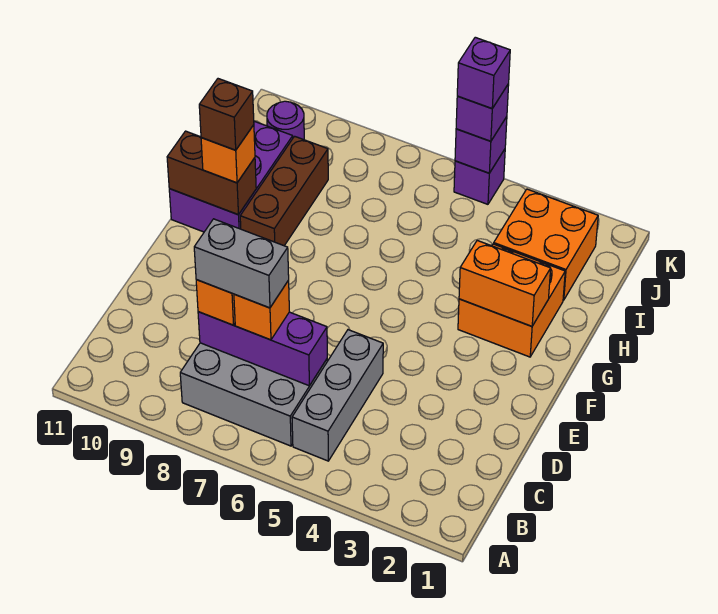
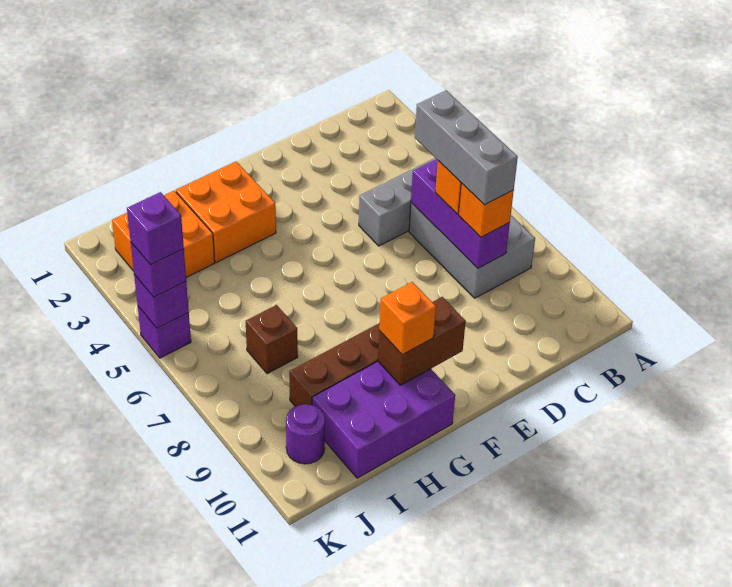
grey brick C7:C8 level 4 -> grey brick C6:C8 level 4
orange brick G2:G3 level 2 -> none
brown brick G10:G11 level 2 -> brown brick F10:G10 level 2
brown brick G10 level 4 -> brown brick I7 level 1

